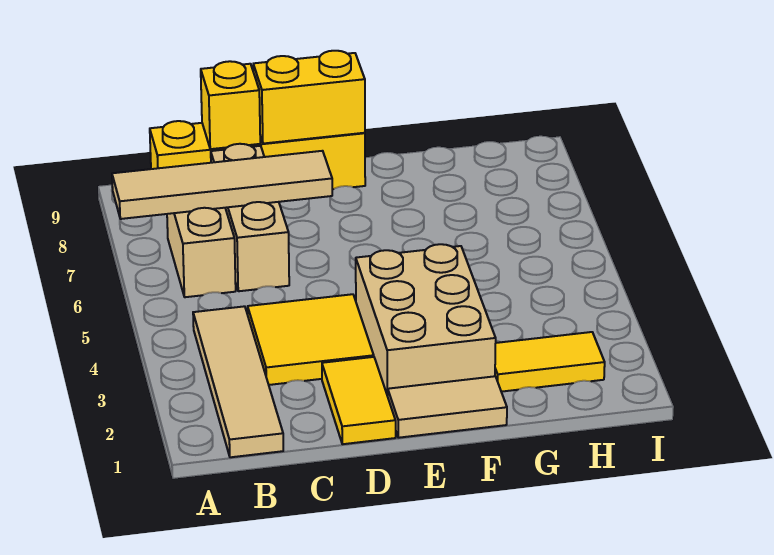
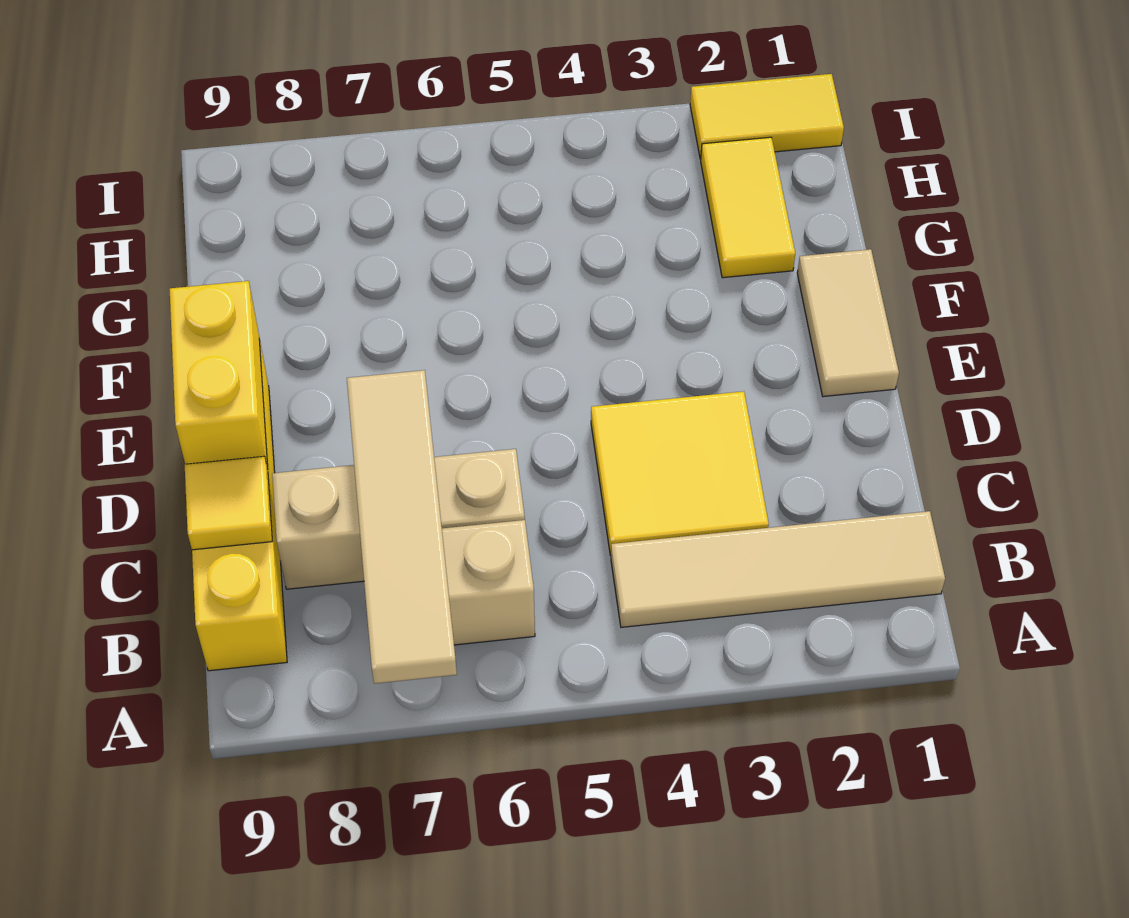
yellow brick C9 level 2 -> yellow tile C9 level 2
yellow tile D1:D2 level 1 -> yellow tile I1:I2 level 1
tan brick E2:F4 level 1 -> none

